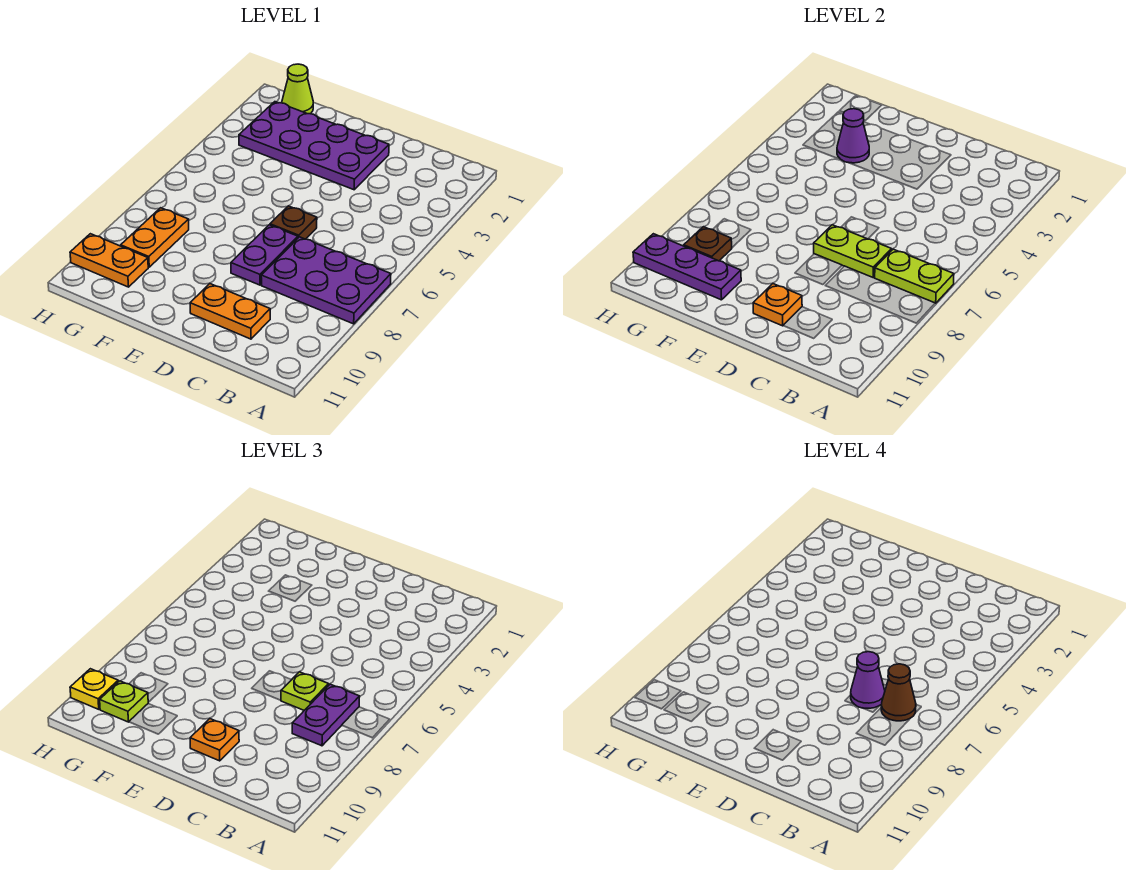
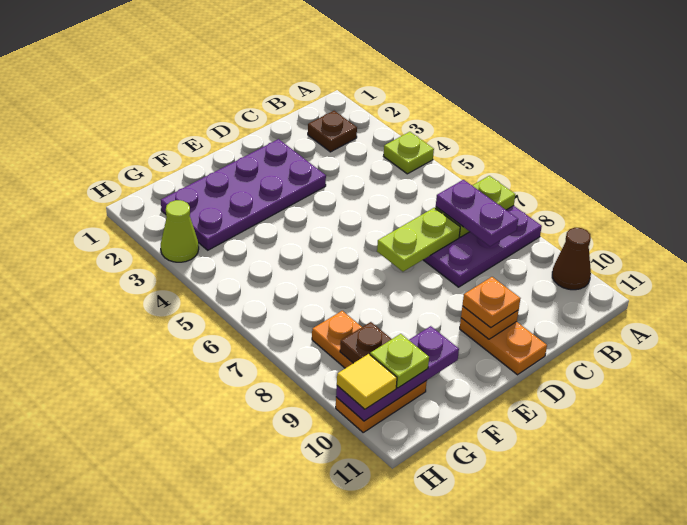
brown cone B7 level 4 -> brown cone A10 level 1
lime plate C7 level 3 -> lime plate A4 level 1
purple cone C7 level 4 -> none
orange plate C10:D10 level 1 -> orange plate D10:D11 level 1
brown plate D6 level 1 -> brown plate B2 level 1
purple plate D7:D8 level 1 -> none
purple cone F3 level 2 -> none
lime cone G1 level 1 -> lime cone H3 level 1
yellow plate H10 level 3 -> yellow tile H10 level 3

